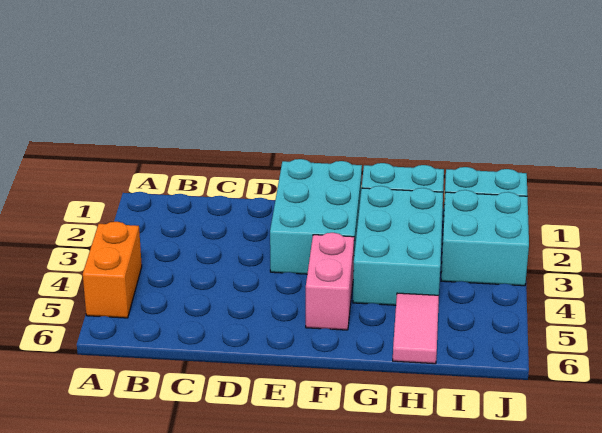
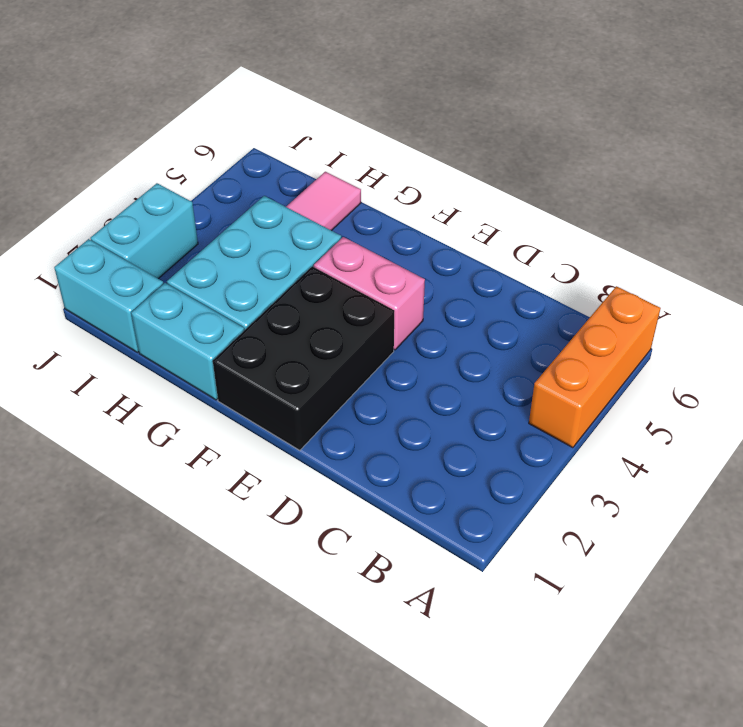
orange brick A4:A5 level 1 -> orange brick A4:A6 level 1
cyan brick E1:F3 level 1 -> black brick E1:F3 level 1
pink brick F4:F5 level 1 -> pink brick E4:F4 level 1
cyan brick I2:J3 level 1 -> cyan brick J2:J3 level 1

